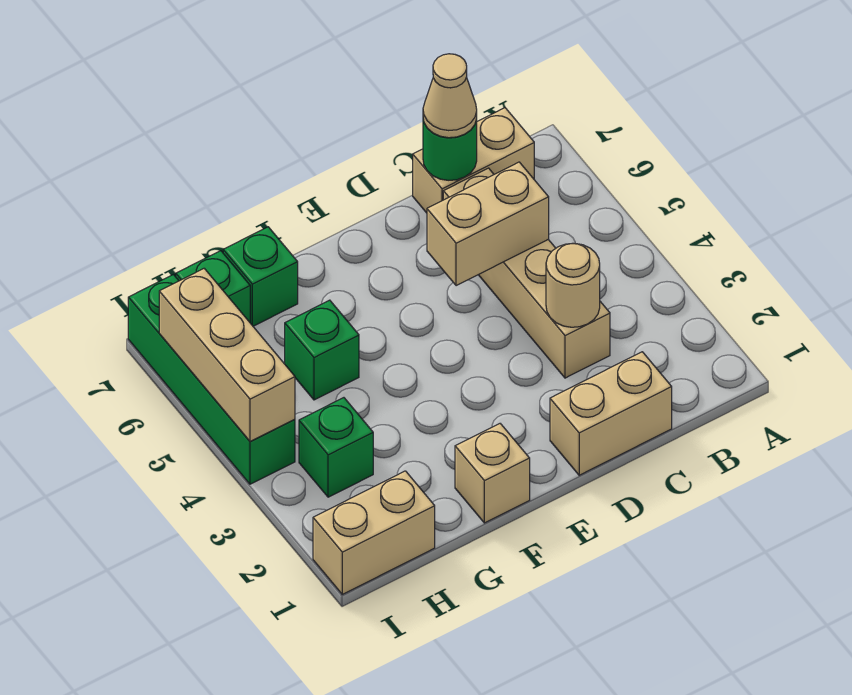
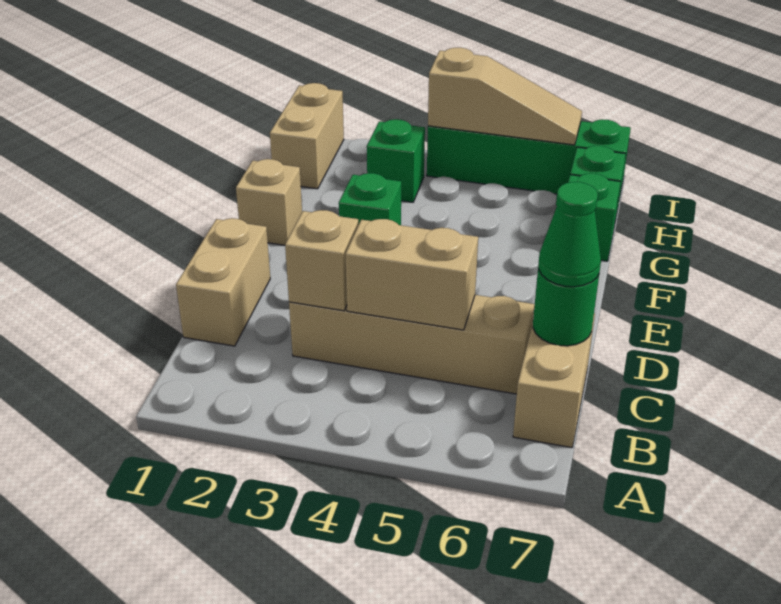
tan round brick C3 level 2 -> tan brick C3 level 2
tan brick C5:D5 level 2 -> tan brick C4:C5 level 2
tan cone C7 level 3 -> green cone C7 level 3
green brick G5 level 1 -> green brick F3 level 1
tan brick I4:I6 level 2 -> tan slope I4:I6 level 2 top 4

